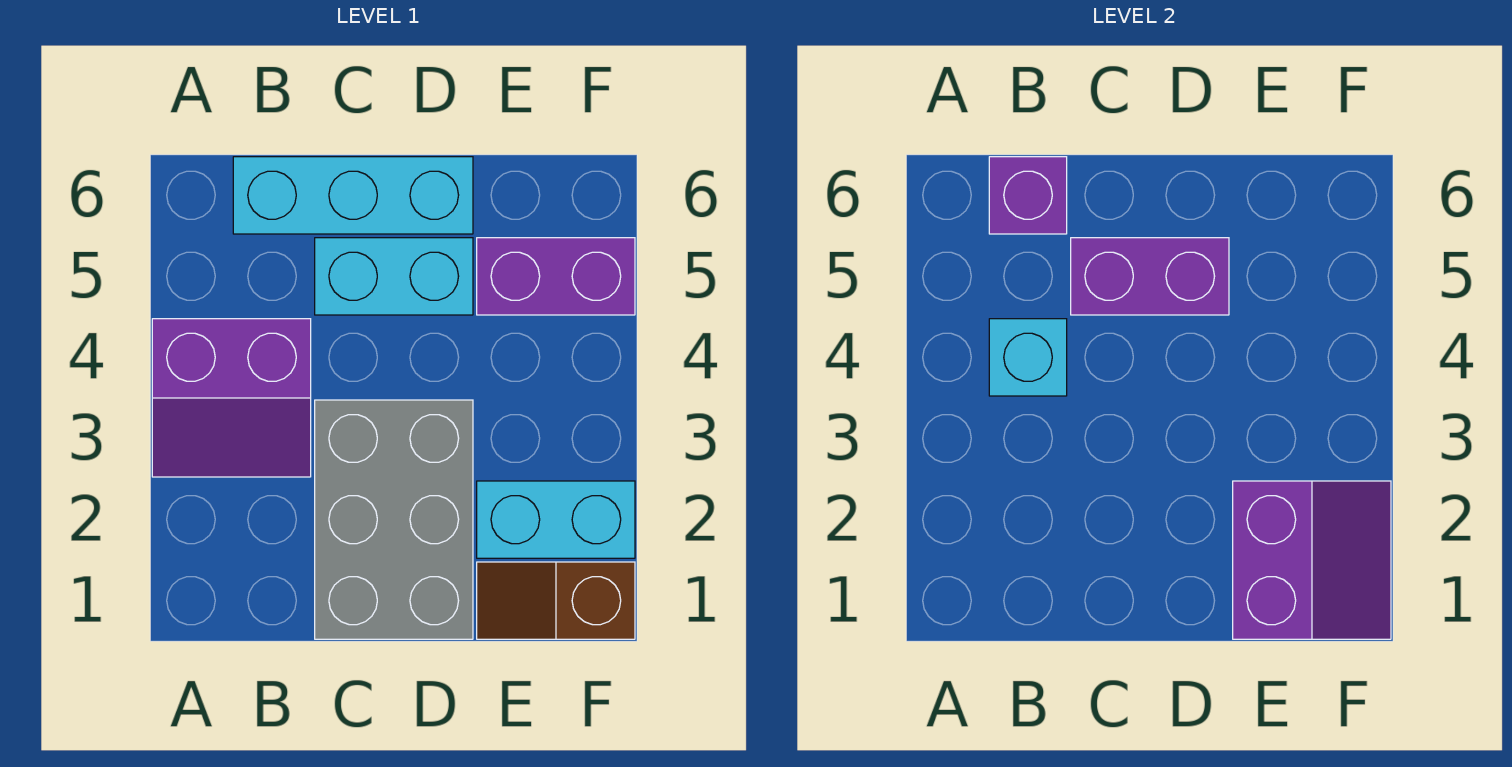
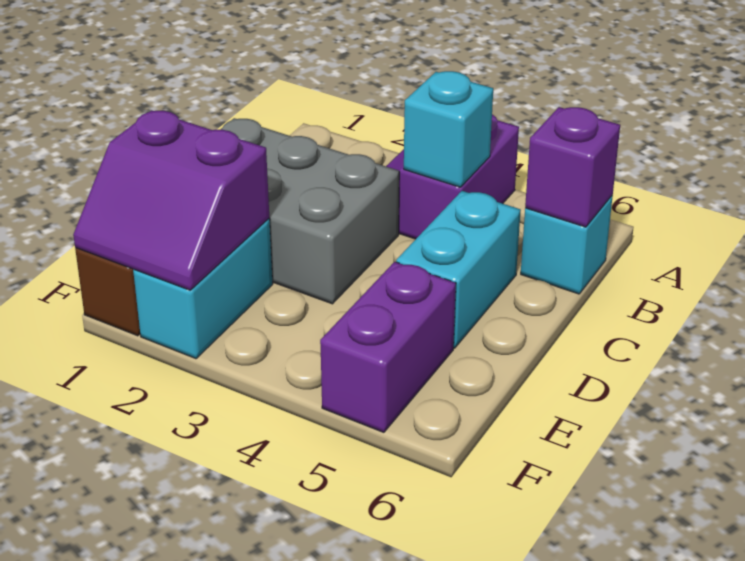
cyan brick B6:D6 level 1 -> cyan brick B6 level 1
purple brick C5:D5 level 2 -> none

